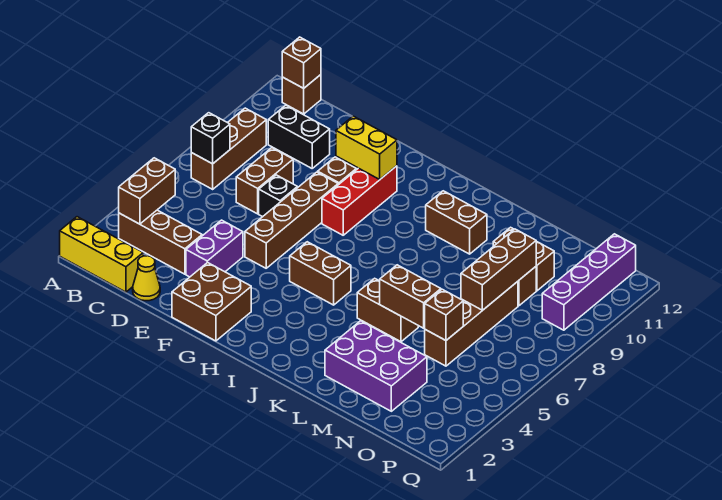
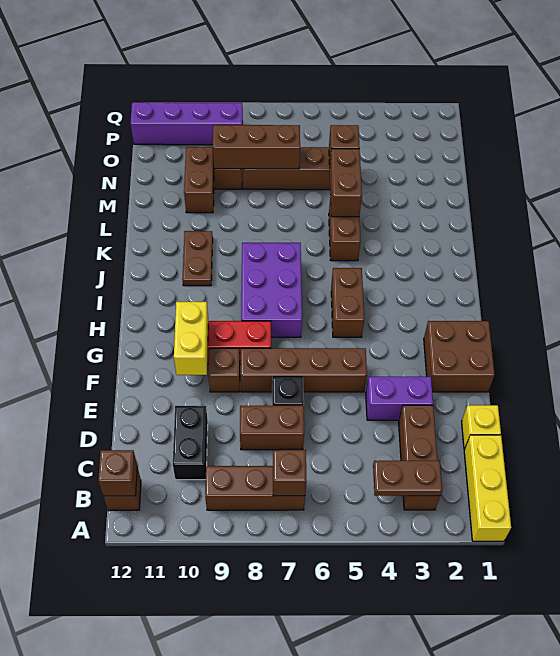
brown brick B3:B4 level 2 -> brown plate B3:B4 level 2
black brick B7 level 2 -> brown brick B7 level 2
yellow cone D1 level 1 -> yellow brick D1 level 1
brown brick J10:K10 level 1 -> brown plate J10:K10 level 1
purple brick L2:N3 level 1 -> purple brick H7:J8 level 1

